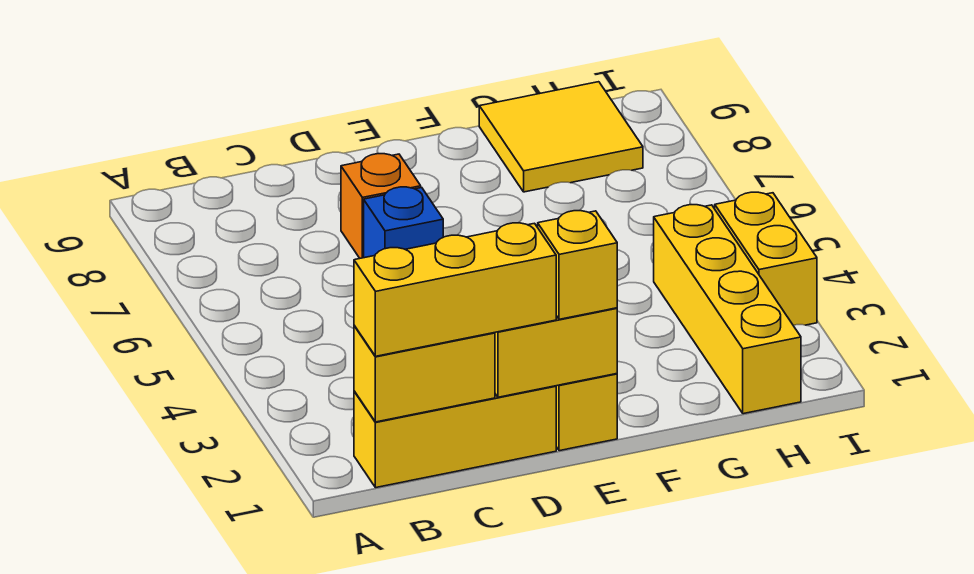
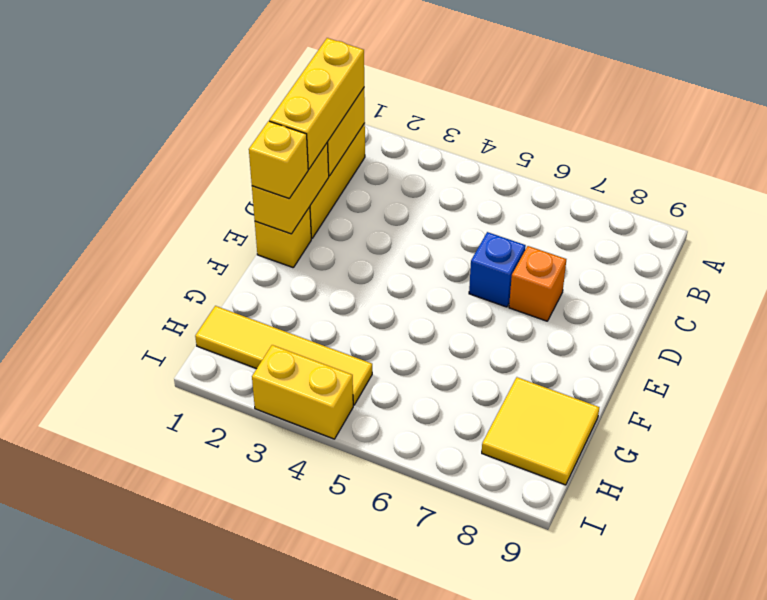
yellow brick H1:H4 level 1 -> yellow tile H1:H4 level 1

